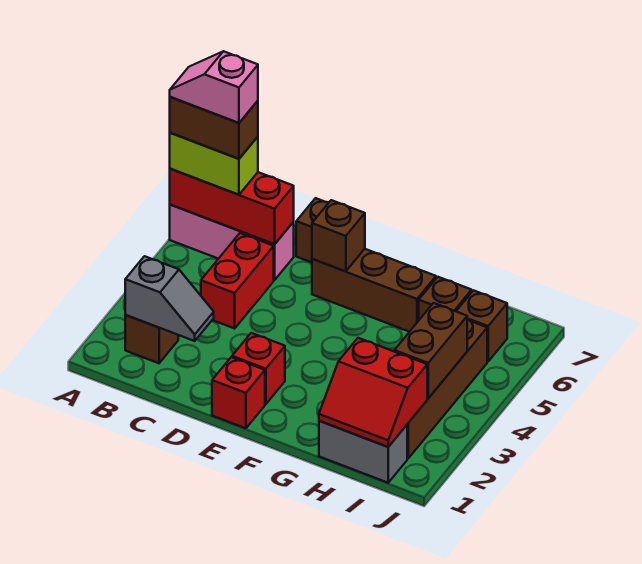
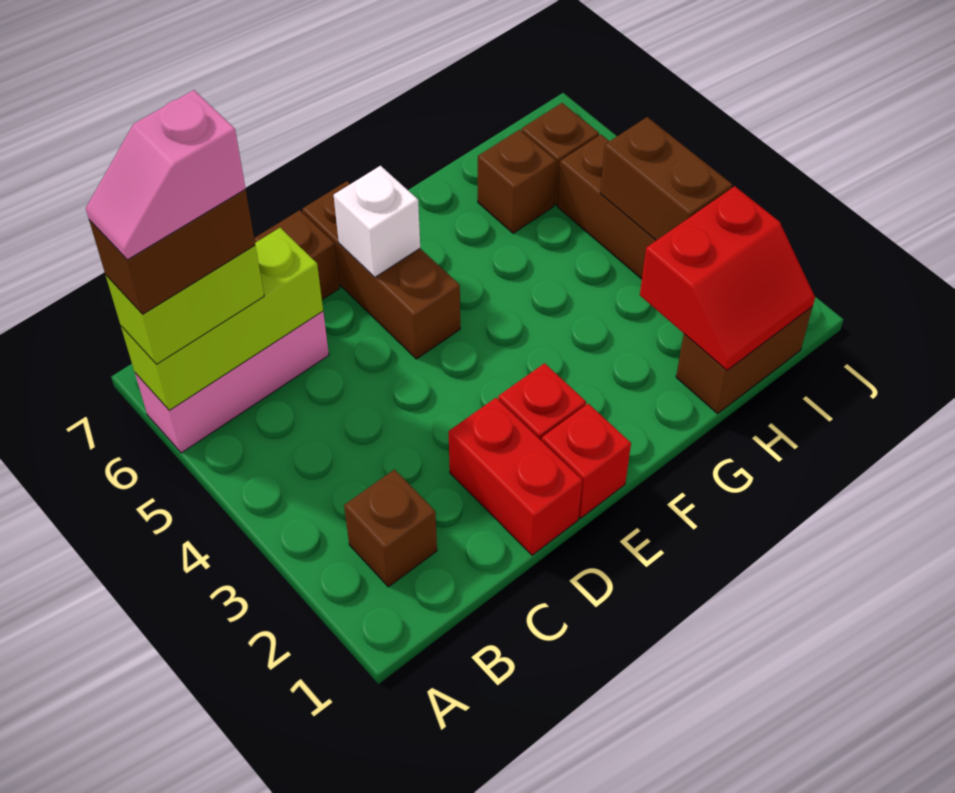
red brick A6:C6 level 2 -> lime brick A6:C6 level 2
grey slope B2:C2 level 2 top B -> none
red brick C4:C5 level 1 -> red brick D1:D2 level 1
brown brick E6:G6 level 1 -> brown brick E5:E7 level 1
brown brick E6 level 2 -> white brick E6 level 2
grey brick H1:I1 level 1 -> brown brick H1:I1 level 1

